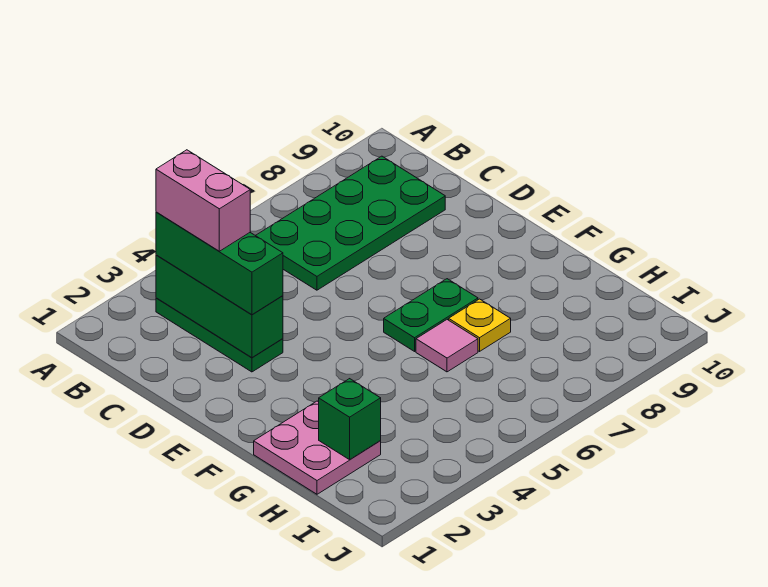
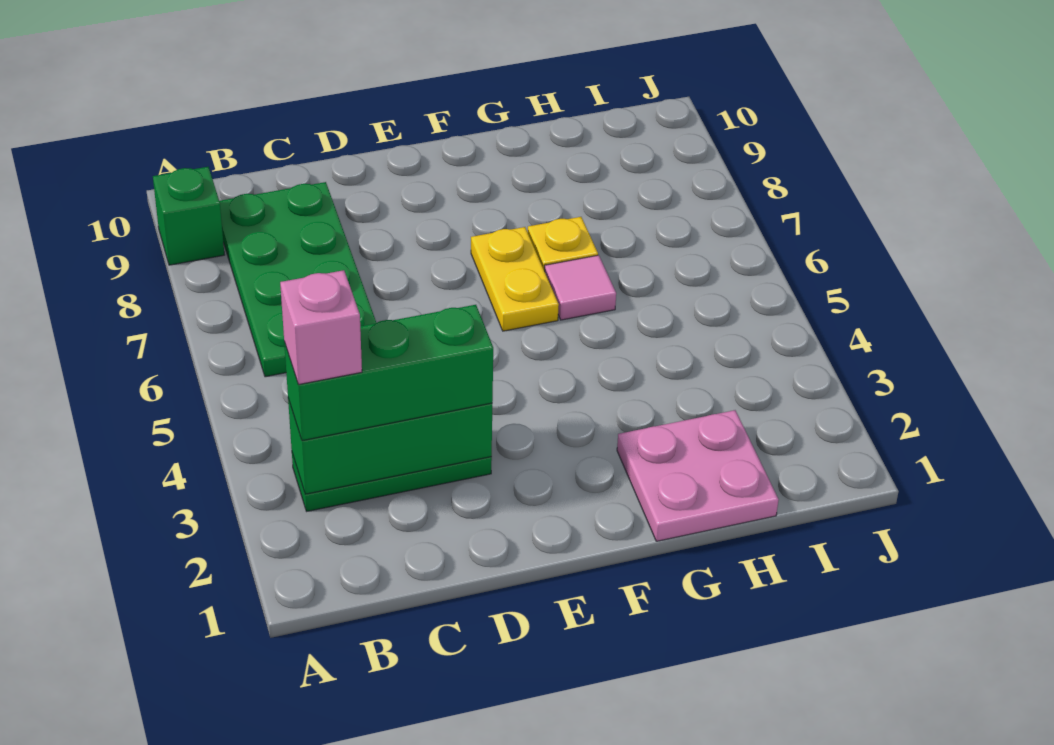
pink brick B3:C3 level 4 -> pink brick B3 level 4
green plate F6:F7 level 1 -> yellow plate F6:F7 level 1
green brick H2 level 2 -> green brick A9 level 1

